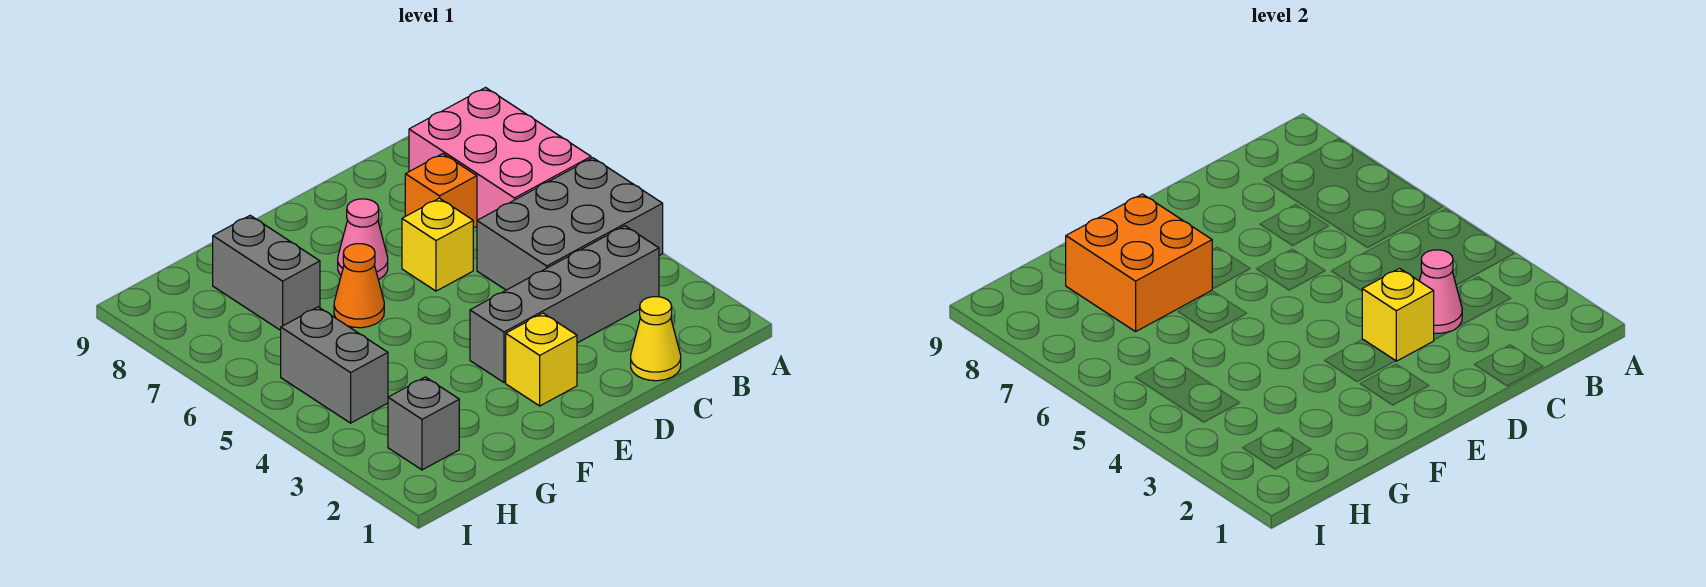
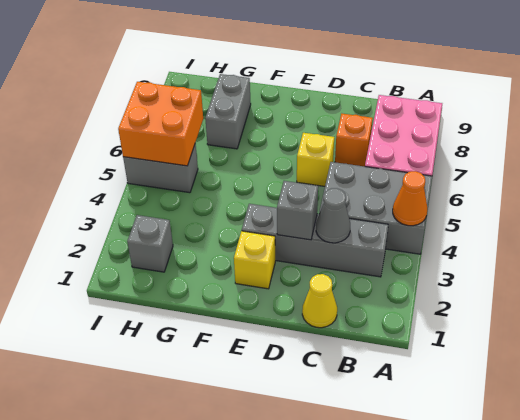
pink cone C3 level 2 -> grey cone C3 level 2
yellow brick D3 level 2 -> grey brick D3 level 2
pink cone E7 level 1 -> none
orange cone F6 level 1 -> orange cone A4 level 2
orange brick F7:G8 level 2 -> orange brick H5:I6 level 2
grey brick H4:H5 level 1 -> grey brick H5:I5 level 1

